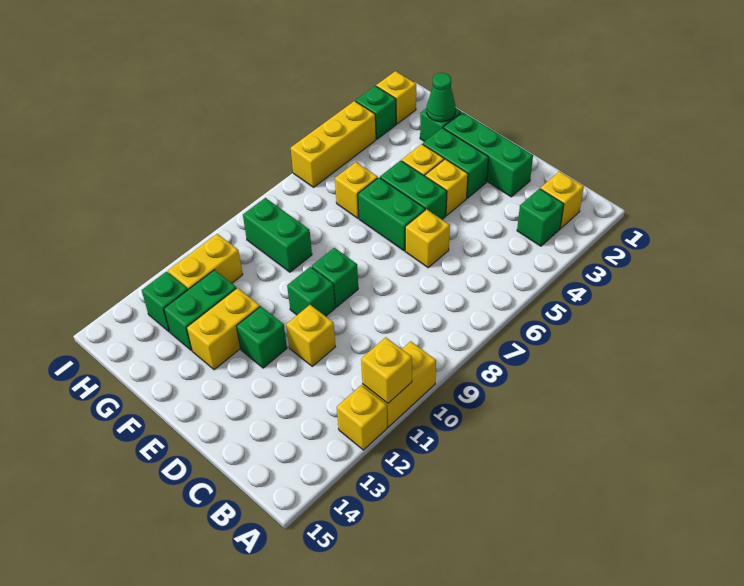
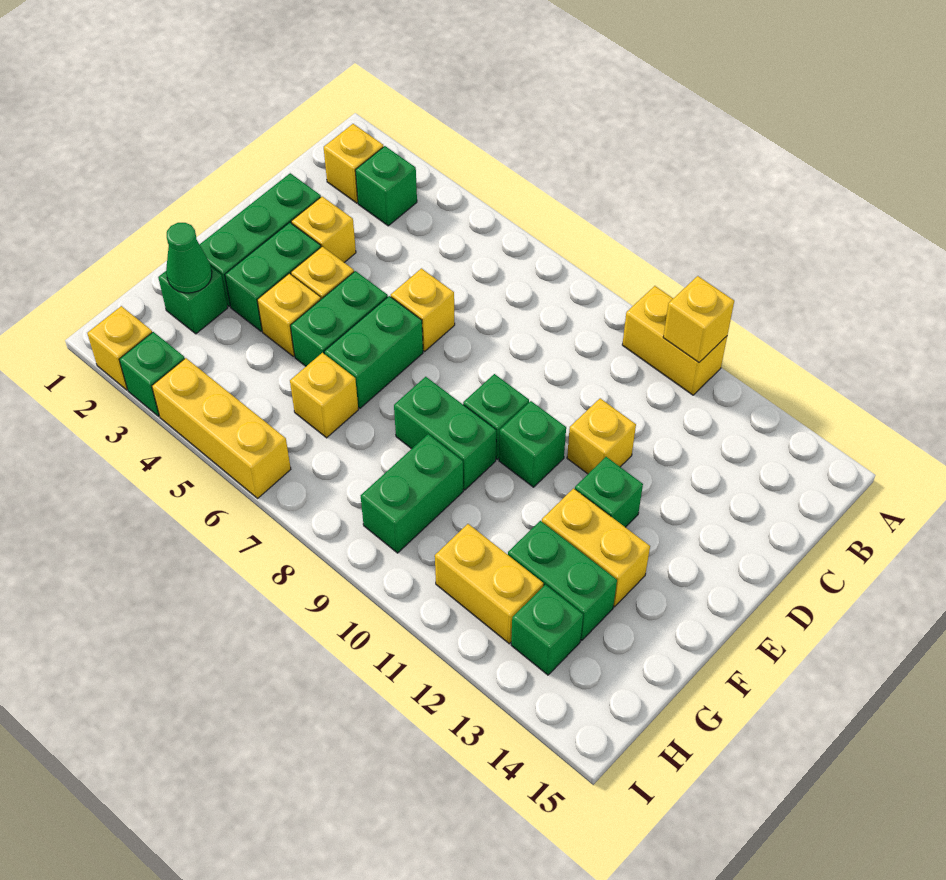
yellow brick A12 level 1 -> yellow brick D3 level 1
none -> green brick F8:F9 level 1

